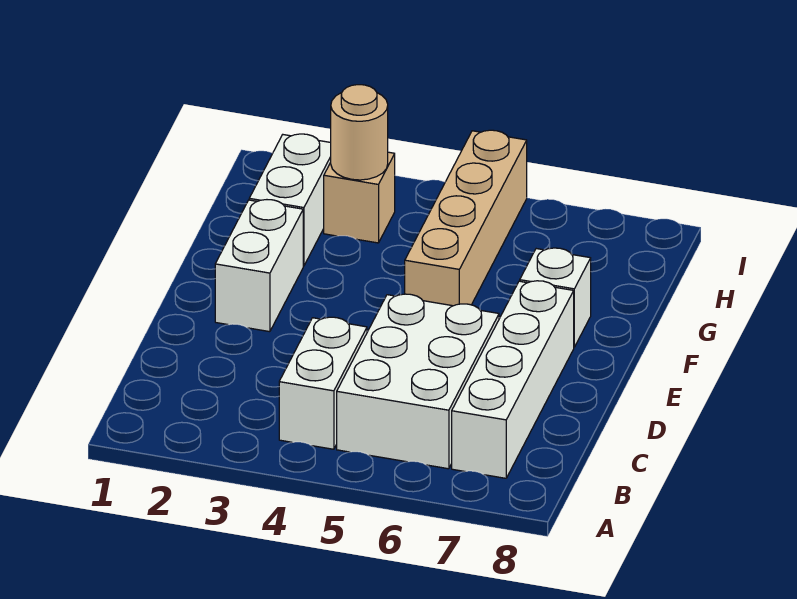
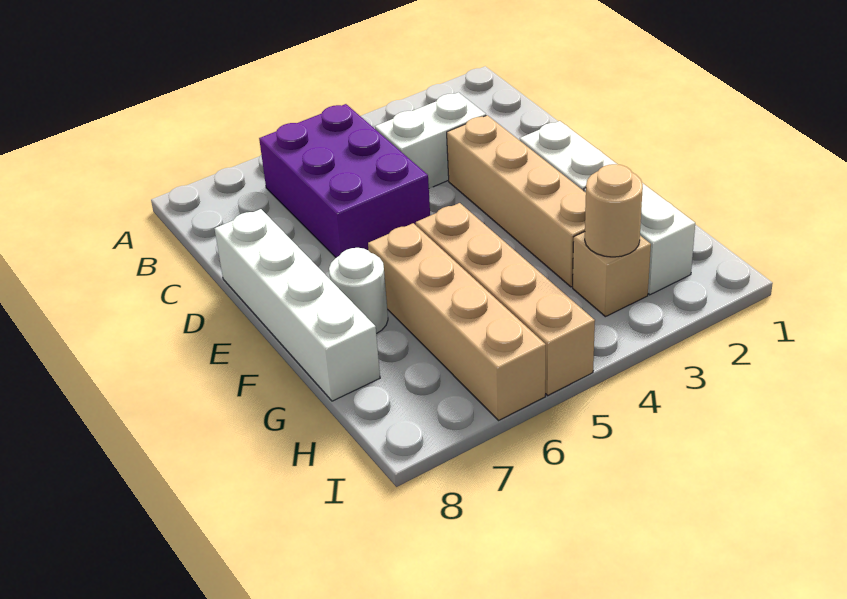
white brick B4:C4 level 1 -> white brick C3:C4 level 1
white brick B5:D6 level 1 -> purple brick B5:D6 level 1
white brick B7:E7 level 1 -> white brick D8:G8 level 1
none -> tan brick D3:G3 level 1
none -> tan brick F6:I6 level 1
white brick F7 level 1 -> white round brick F7 level 1

